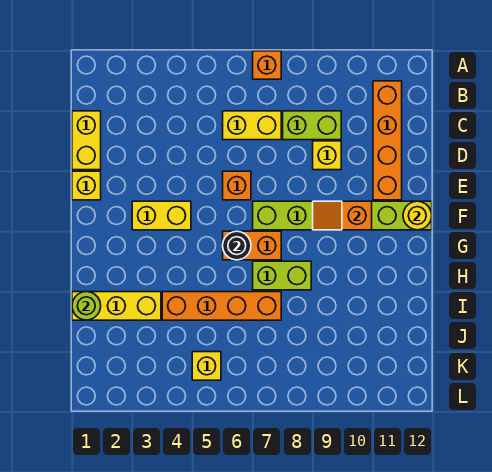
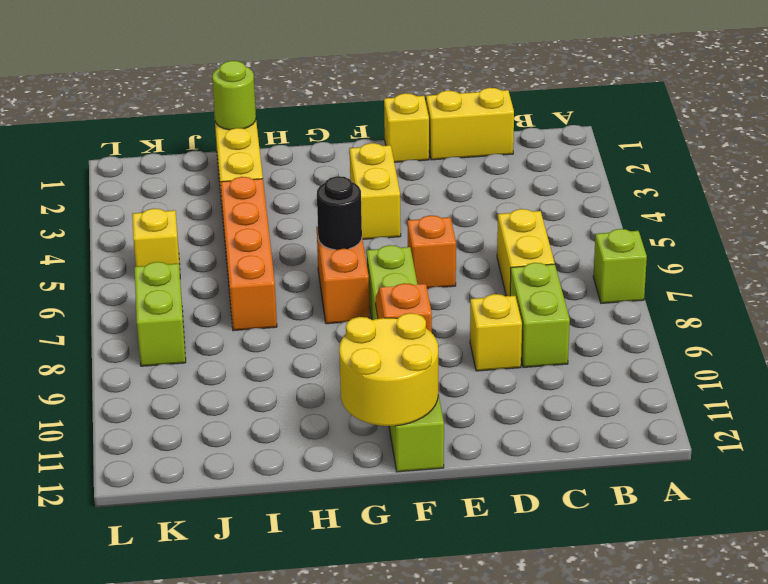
orange brick A7 level 1 -> lime brick A7 level 1
orange brick B11:E11 level 1 -> none
yellow round brick F12 level 2 -> yellow round brick F11:G12 level 2
lime brick H7:H8 level 1 -> lime brick K7:K8 level 1

